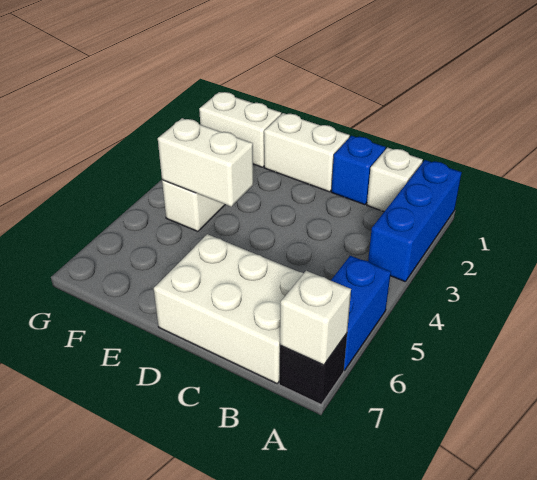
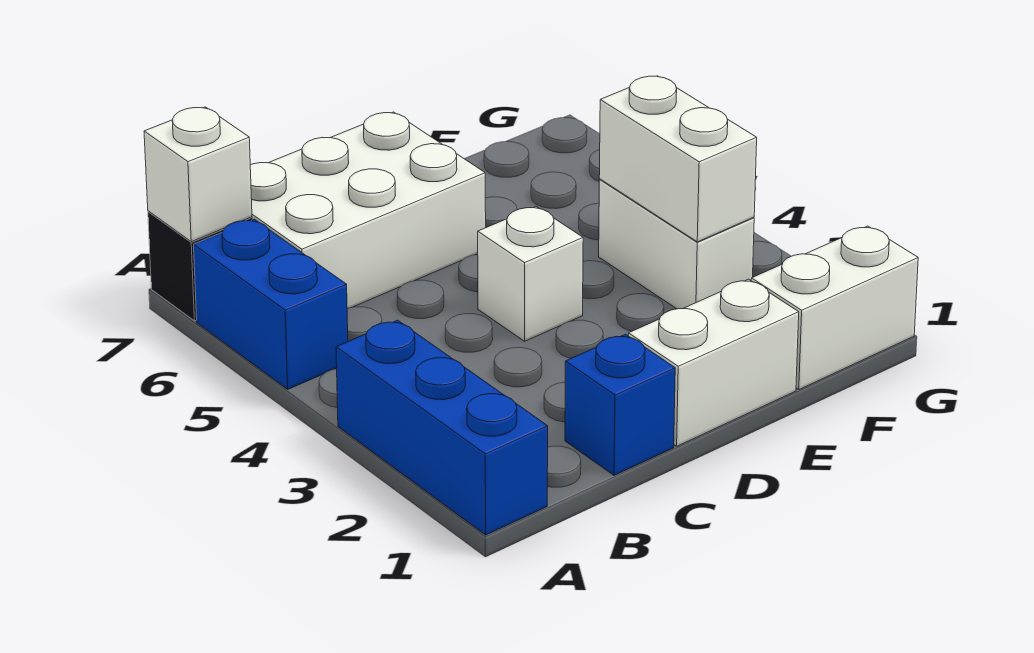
white brick B1 level 1 -> white brick D4 level 1
white brick E4:F4 level 2 -> white brick F3:F4 level 2

